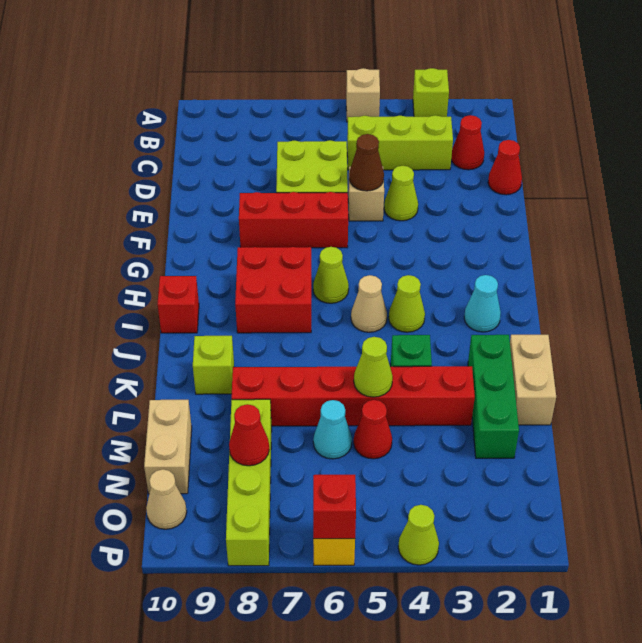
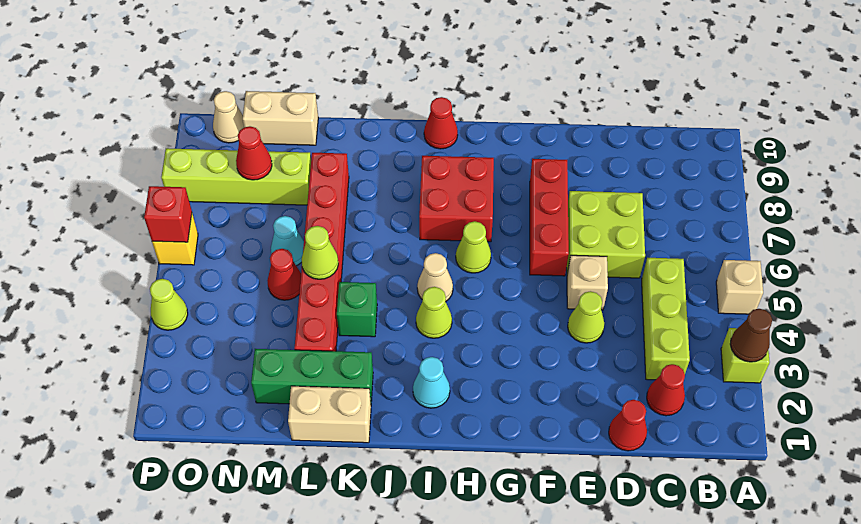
brown cone E5 level 2 -> brown cone A3 level 2
red brick I10 level 1 -> red cone I10 level 1
lime brick K9 level 1 -> none

